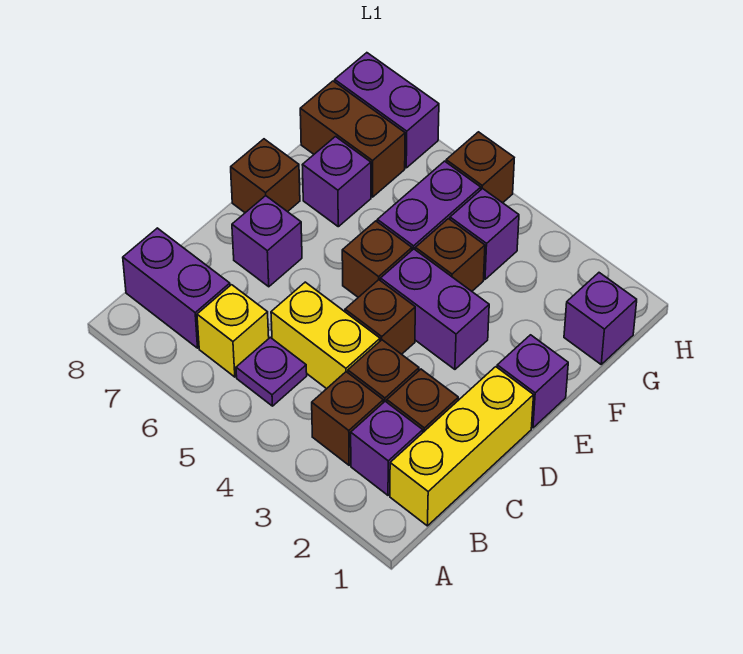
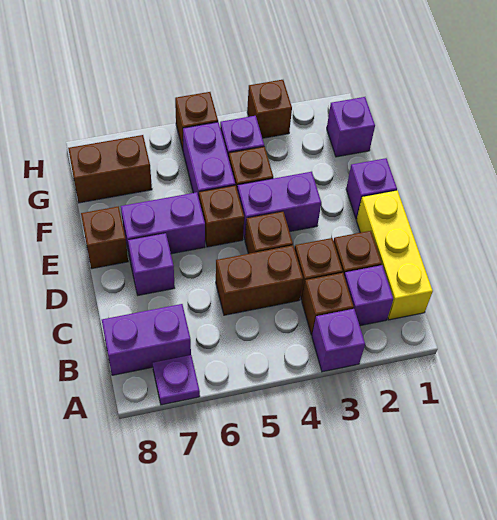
purple plate B5 level 1 -> purple plate A7 level 1
yellow brick B6 level 1 -> none
yellow brick C4:C5 level 1 -> brown brick C4:C5 level 1
purple brick F7 level 1 -> purple brick A3 level 1
none -> brown brick H3 level 1
purple brick H7:H8 level 1 -> purple brick E6:E7 level 1

